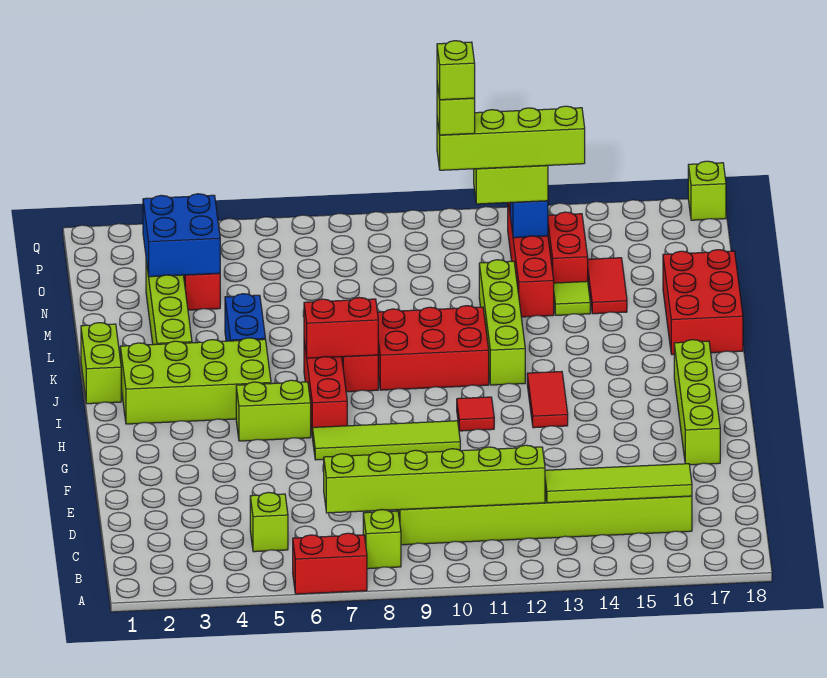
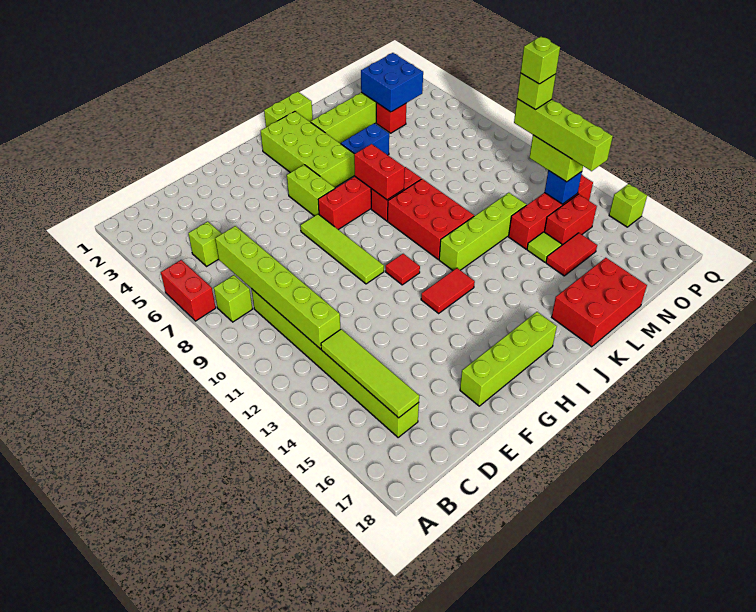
lime brick Q18 level 1 -> lime brick Q15 level 1

